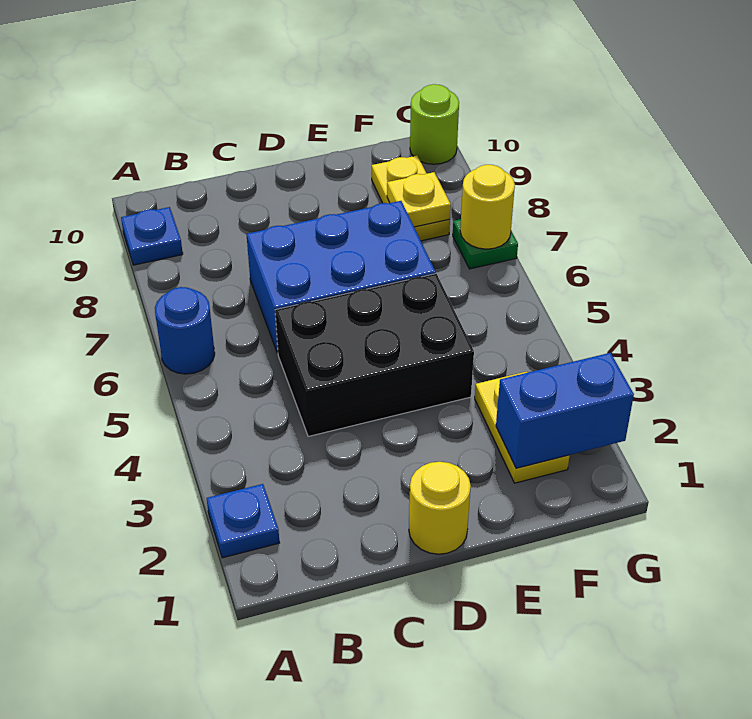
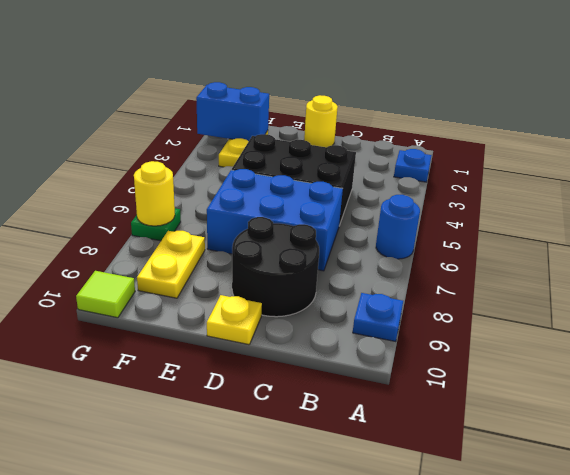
none -> black round brick C8:D9 level 1
yellow plate F8 level 2 -> yellow plate D10 level 1
lime round brick G10 level 1 -> lime tile G10 level 1

